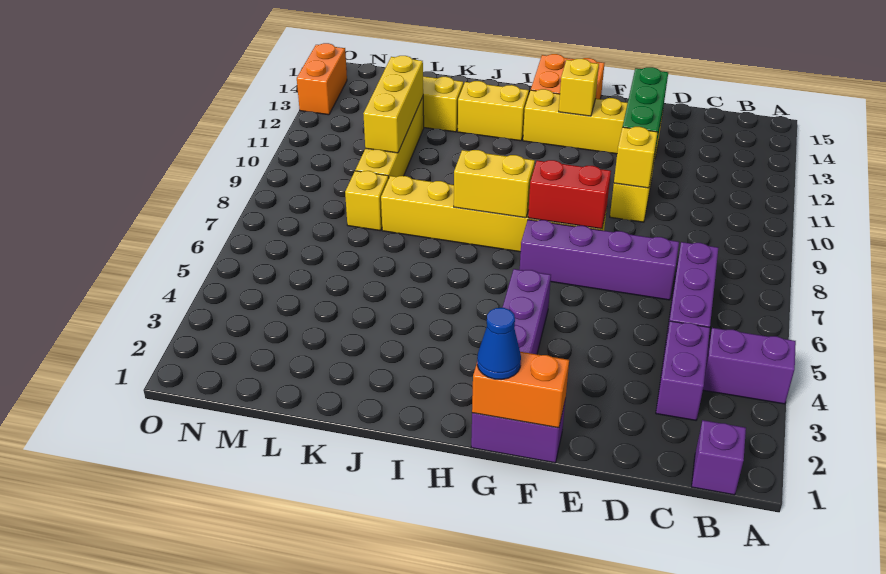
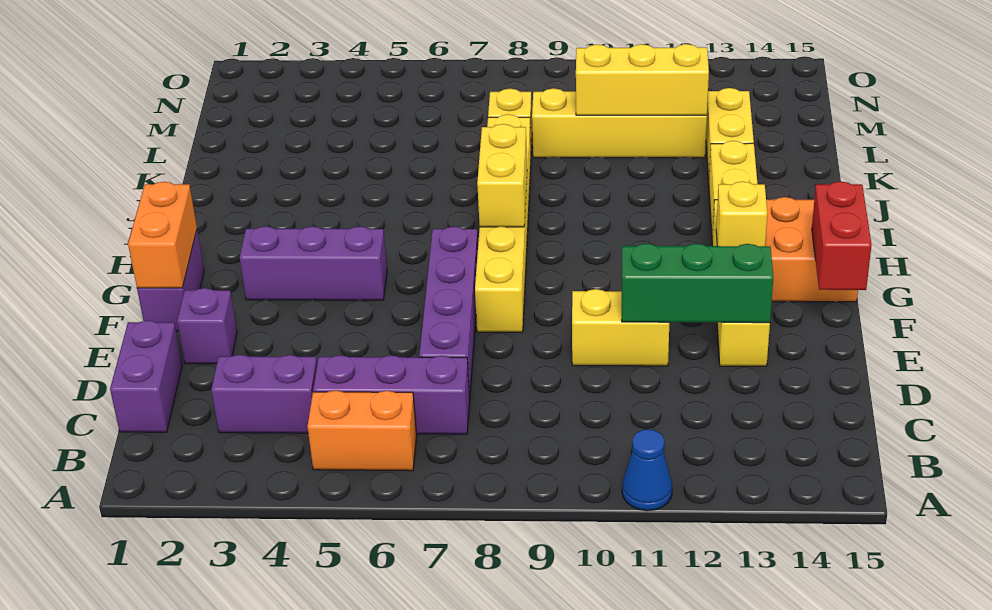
purple brick A4:B4 level 1 -> purple brick C1:D1 level 1
purple brick B1 level 1 -> purple brick E2 level 1
yellow brick E10 level 2 -> none
red brick F8:G8 level 2 -> red brick F15:G15 level 2
blue cone G1 level 3 -> blue cone A11 level 1
orange brick O13:O14 level 1 -> orange brick B5:B6 level 1

